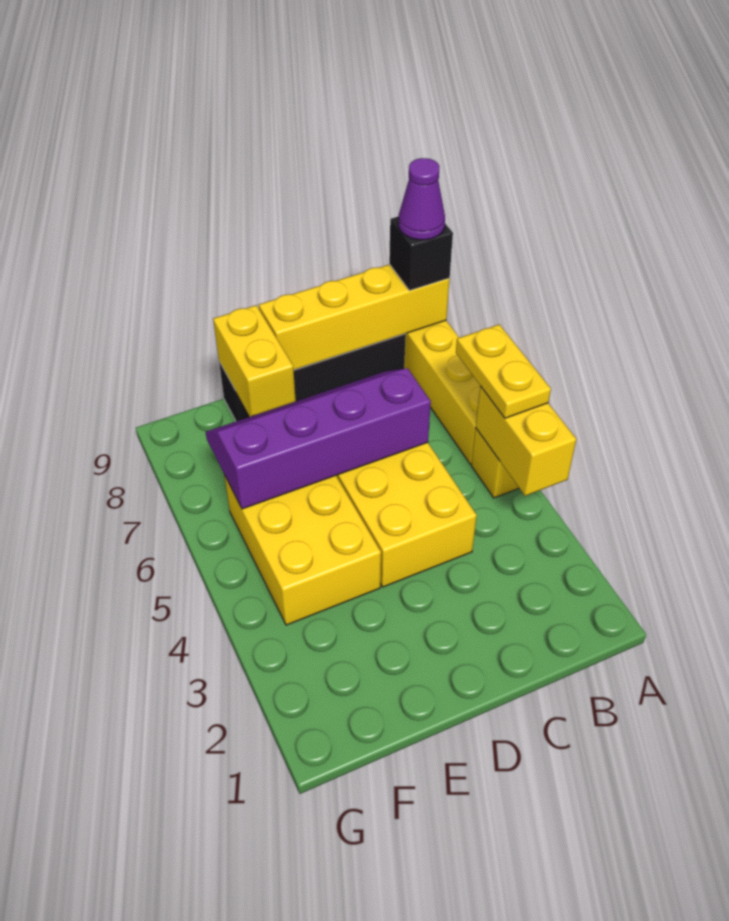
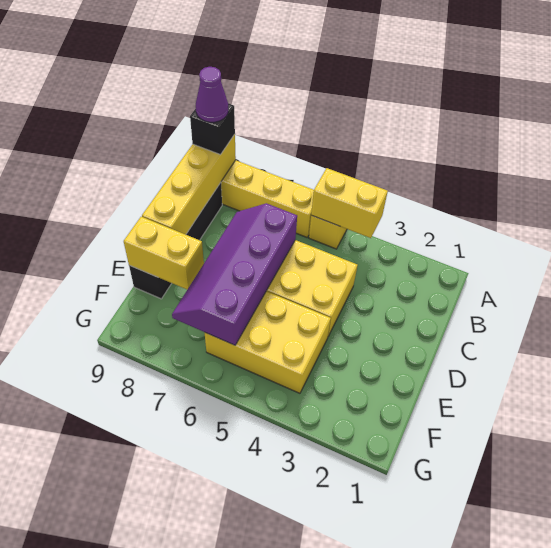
yellow plate A5:A6 level 3 -> none

